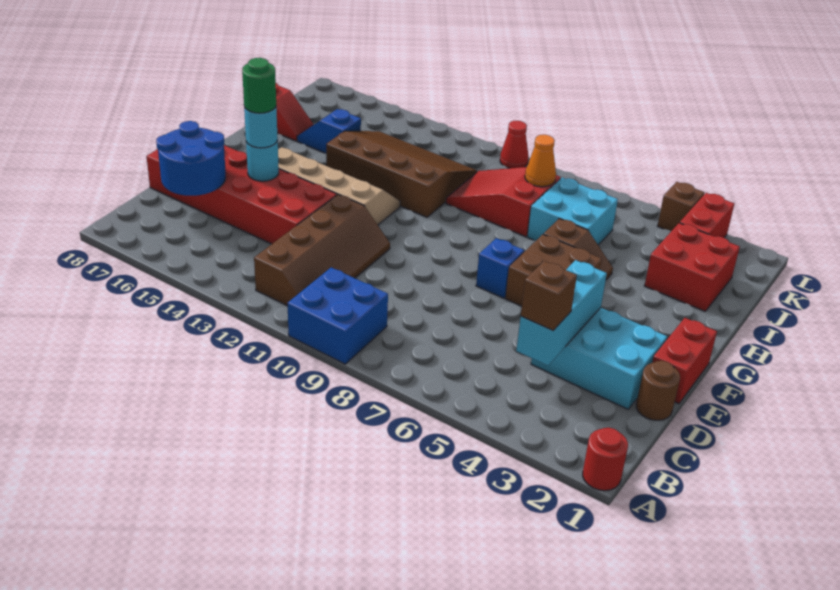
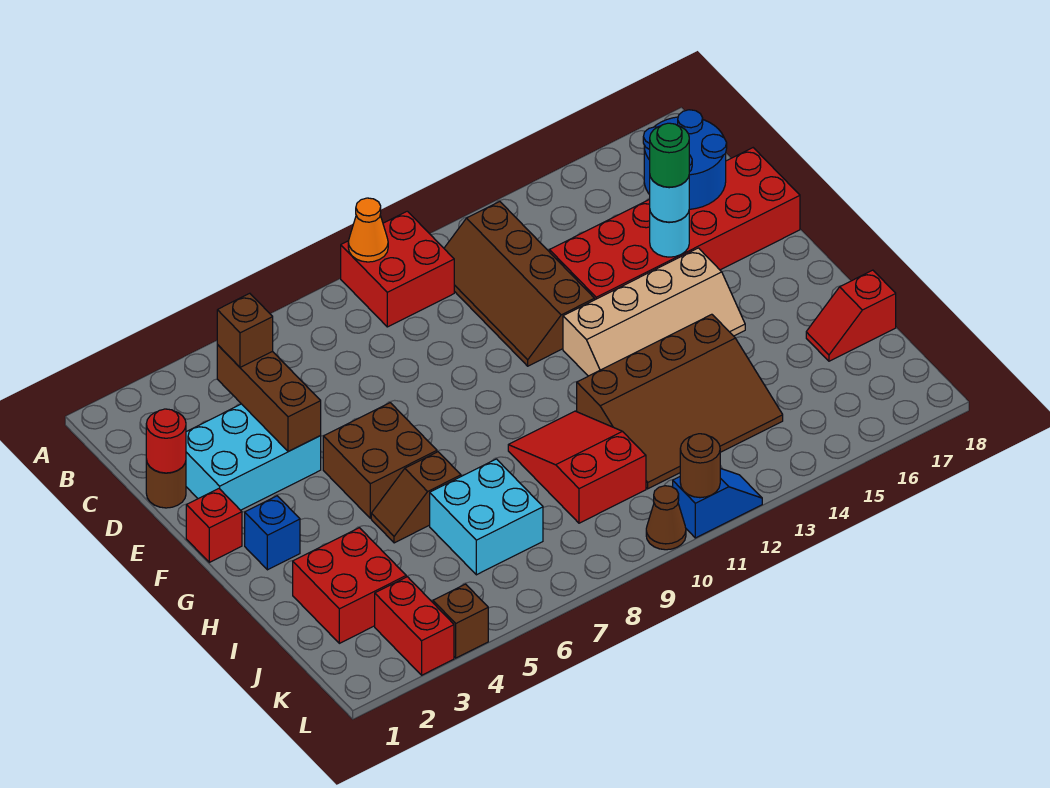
red round brick A1 level 1 -> red round brick D1 level 2
blue brick A9:B10 level 1 -> red brick A9:B10 level 1
cyan brick C4:E4 level 2 -> brown brick C4:E4 level 2
red brick E1:F1 level 1 -> red brick F1 level 1
blue brick F7 level 1 -> blue brick G2 level 1
red slope I8:J10 level 1 top 8 -> red slope H9:J10 level 1 top J
blue slope I15:I16 level 1 top 15 -> blue slope L11:L12 level 1 top 11
orange cone J8 level 2 -> orange cone A9 level 2
red cone L10 level 1 -> brown cone L10 level 1
none -> brown round brick L11 level 2

